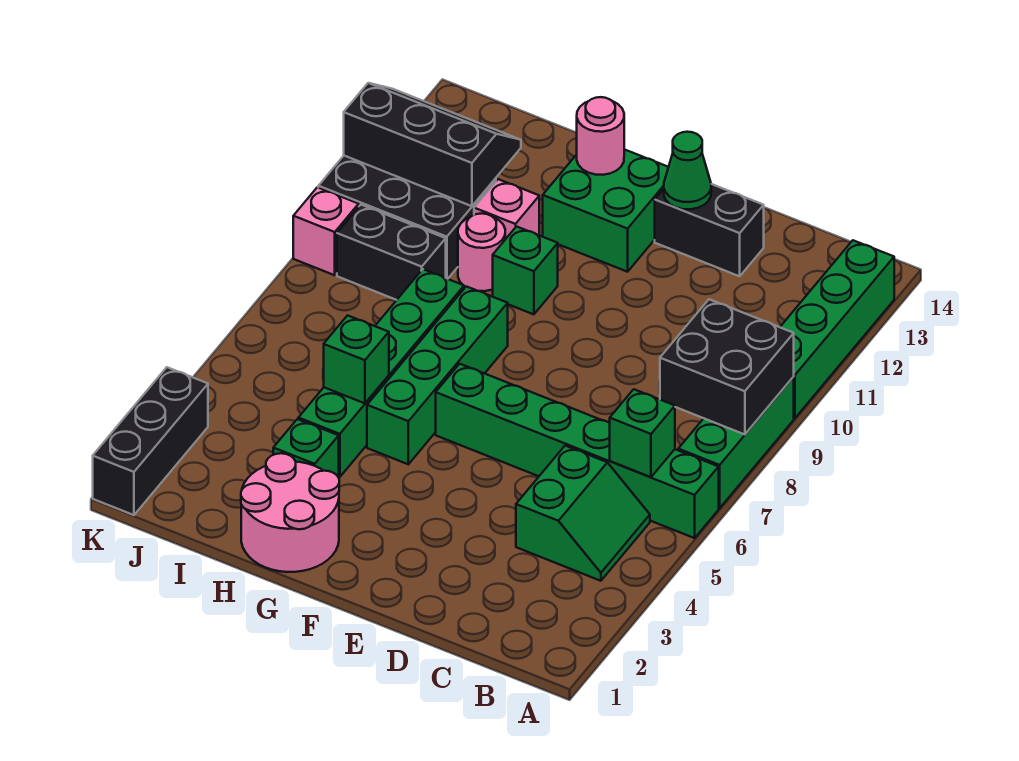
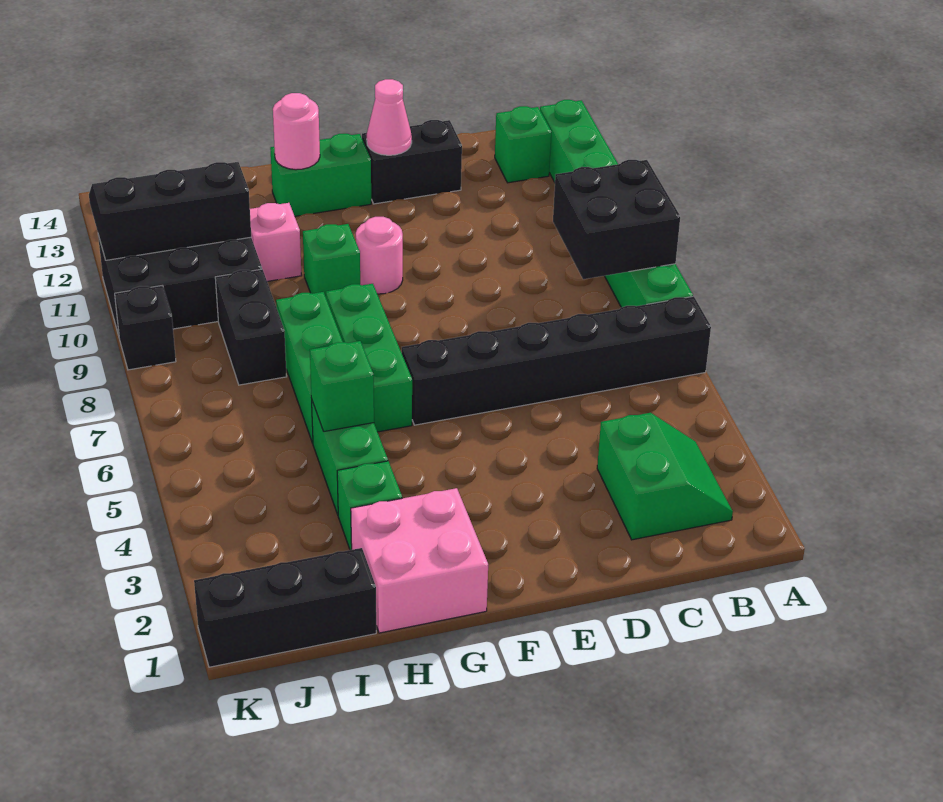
green brick A6:F6 level 1 -> black brick A6:F6 level 1
green slope B4:C5 level 1 top C -> green slope B2:C3 level 1 top C
green brick B6 level 2 -> green brick B13 level 1
green cone E13 level 2 -> pink cone E13 level 2
green brick F12:G13 level 1 -> green brick F13:G13 level 1
pink round brick G1:H2 level 1 -> pink brick G1:H2 level 1
green brick G5:G8 level 1 -> green brick G6:G8 level 1
pink round brick H10 level 1 -> pink round brick F10 level 1
black brick I9:J9 level 1 -> black brick I8:I9 level 1
black brick K1:K3 level 1 -> black brick I1:K1 level 1
pink brick K9 level 1 -> black brick K9 level 1

